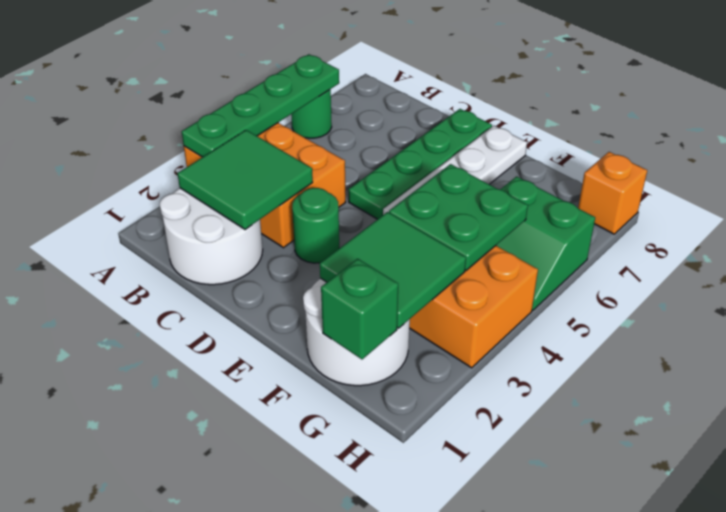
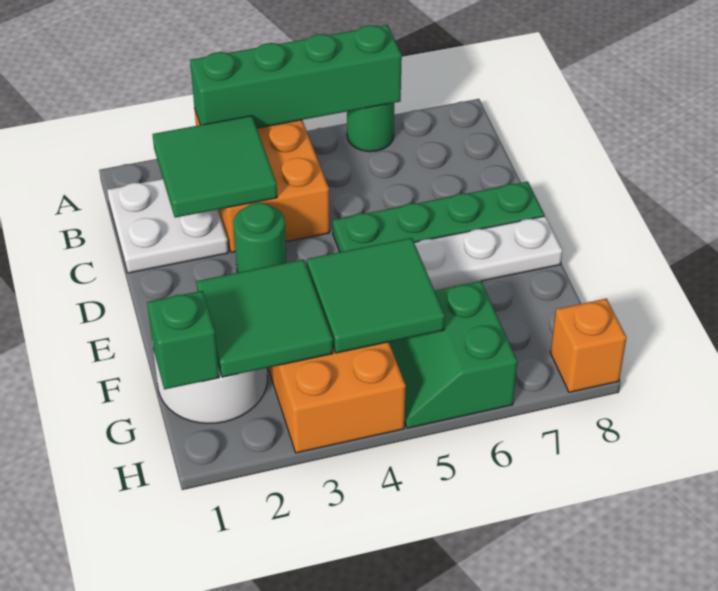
green plate A3:A6 level 2 -> green brick A3:A6 level 2
white round brick B1:C2 level 1 -> white plate B1:C2 level 1
green plate F4:G5 level 2 -> green tile F4:G5 level 2

